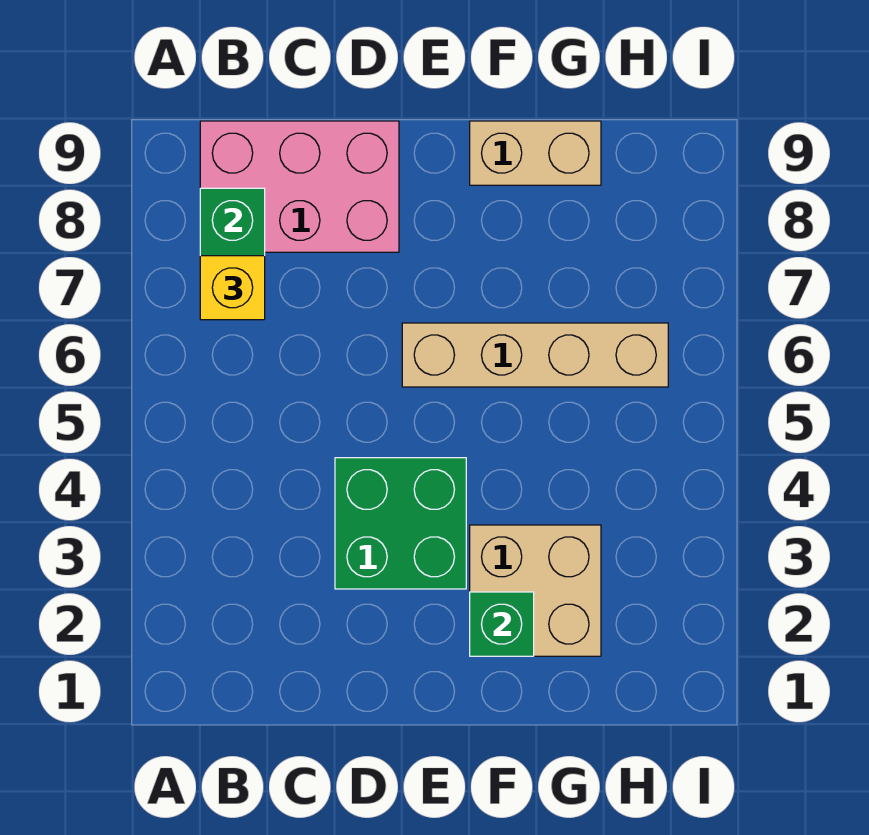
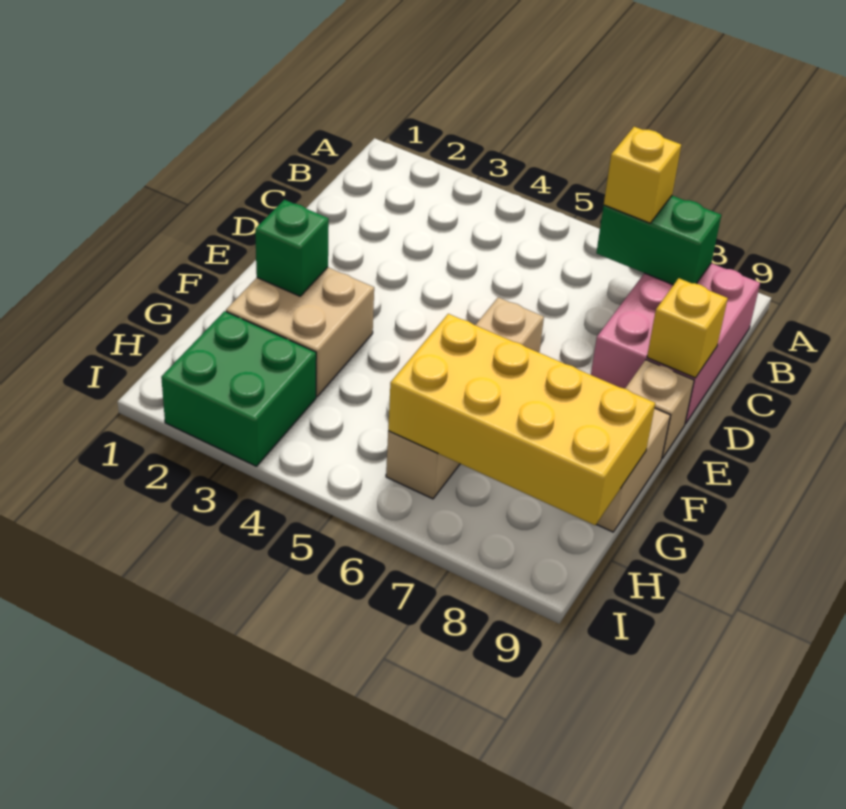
green brick D3:E4 level 1 -> green brick H2:I3 level 1
none -> yellow brick D9 level 2
none -> tan brick E9 level 1
none -> yellow brick G6:H9 level 2

